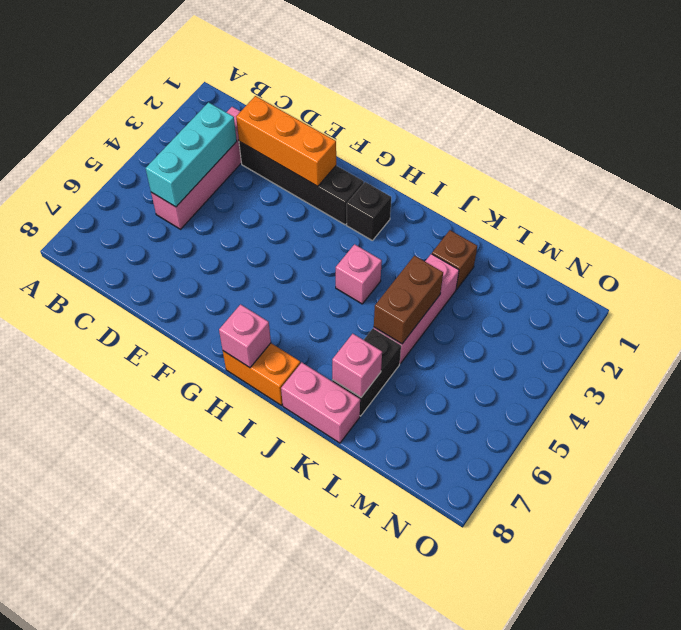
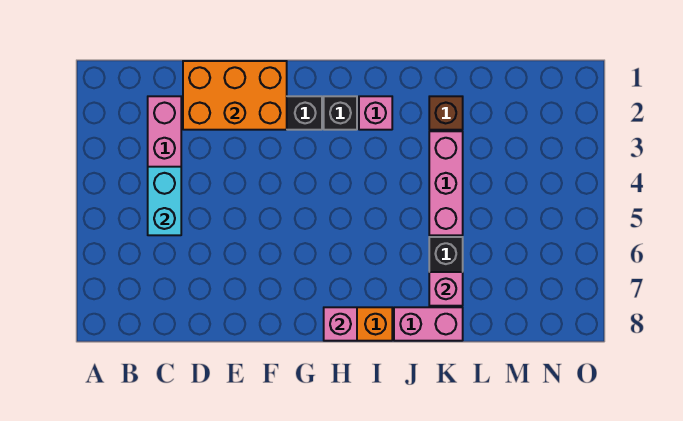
cyan brick C3:C5 level 2 -> cyan brick C4:C5 level 2
orange brick D2:F2 level 2 -> orange brick D1:F2 level 2
pink brick I4 level 1 -> pink brick I2 level 1
brown brick K4:K5 level 2 -> none

